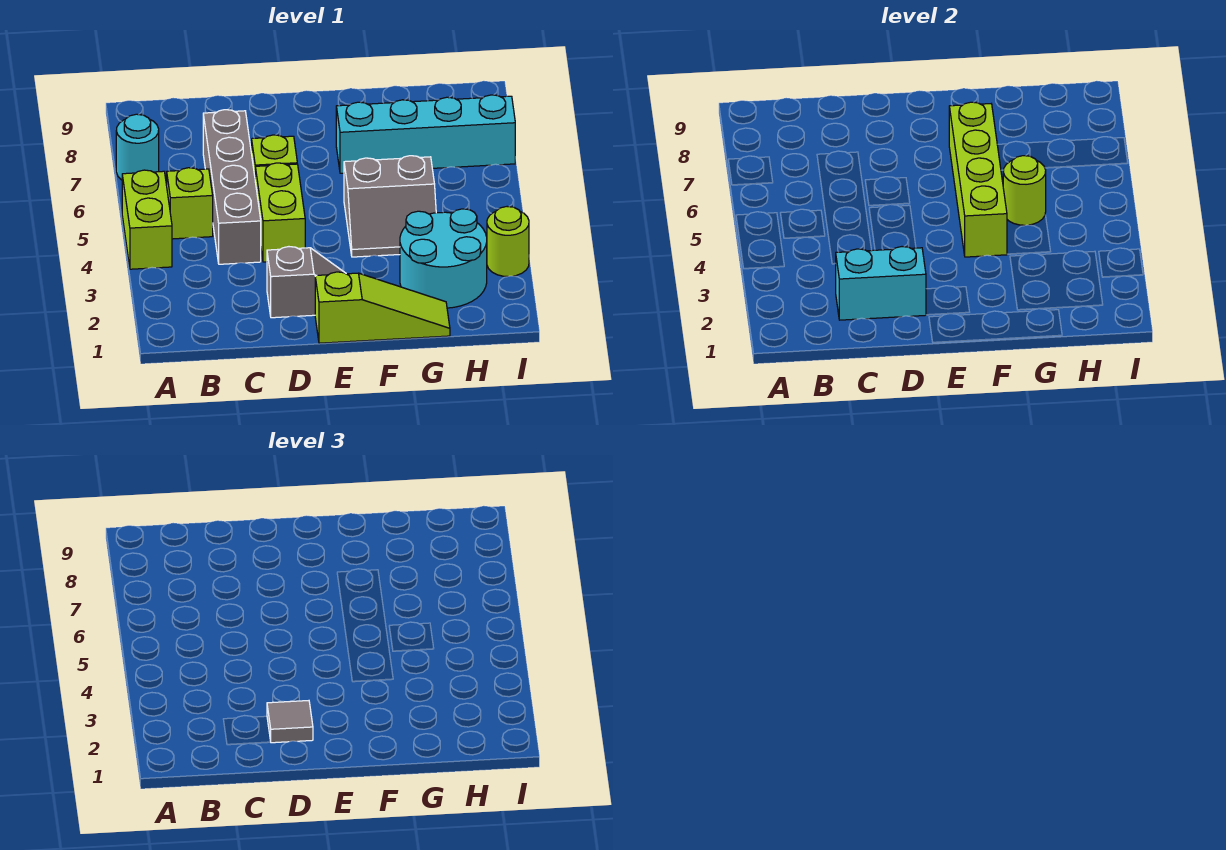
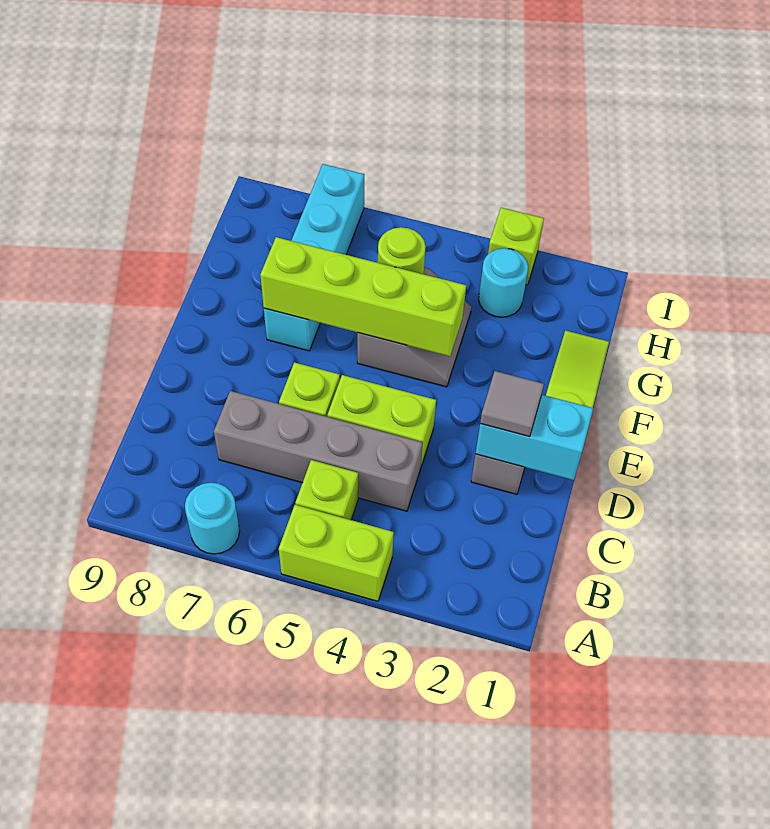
cyan brick C2:D2 level 2 -> cyan brick D1:D2 level 2
cyan round brick G2:H3 level 1 -> cyan round brick H3 level 1
lime round brick I3 level 1 -> lime brick I3 level 1

